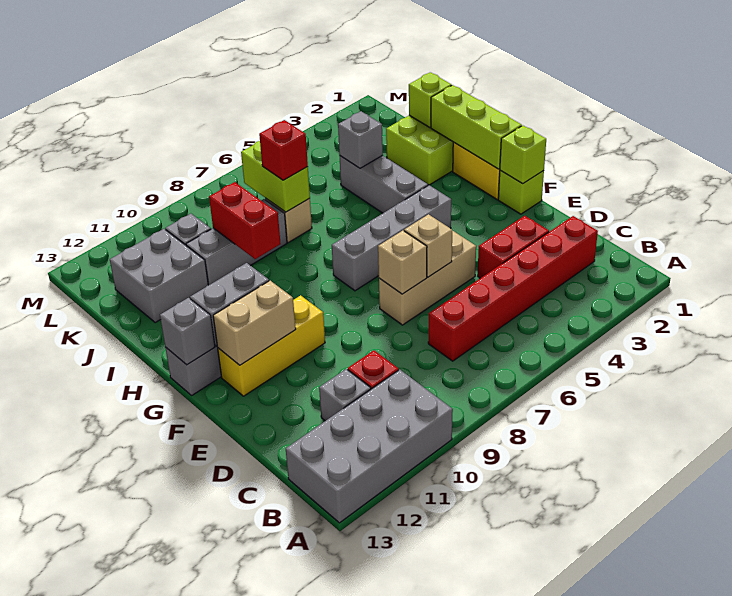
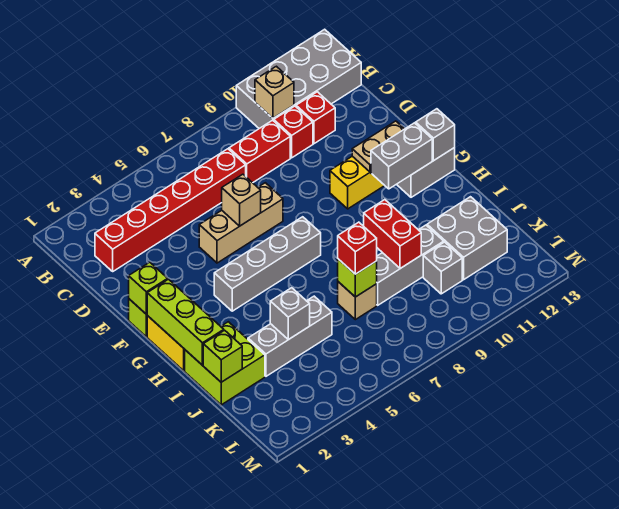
grey brick C11 level 1 -> red brick C11 level 1
red brick D3:D4 level 1 -> red brick C8:C9 level 1
tan brick E7 level 2 -> tan brick B10 level 2
tan brick F11:F12 level 2 -> tan plate F11:F12 level 2
grey brick H4:J4 level 1 -> grey brick J3:J5 level 1
lime brick J7:K7 level 2 -> lime brick J7 level 2

